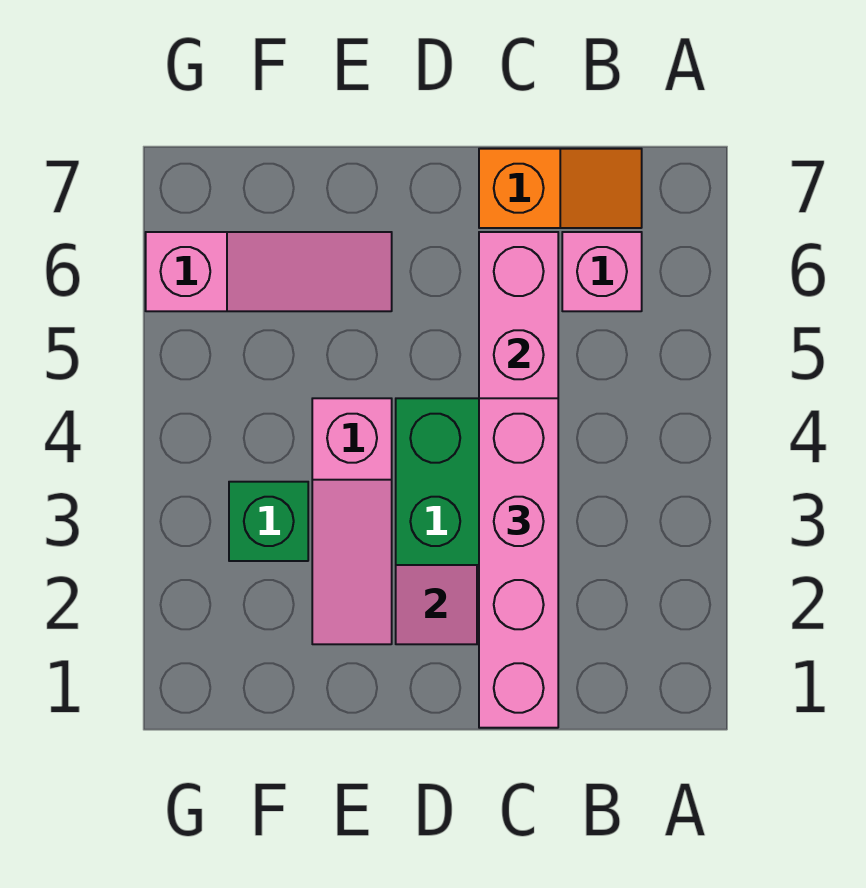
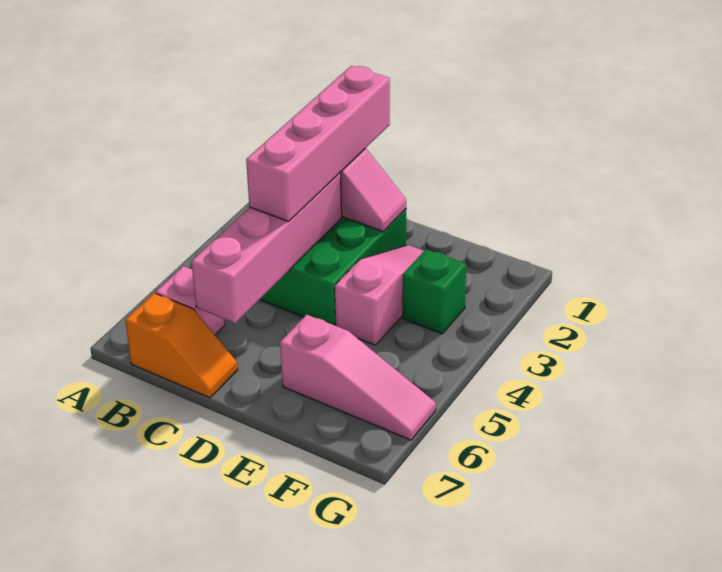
orange slope B7:C7 level 1 top C -> orange slope B7:C7 level 1 top B
pink slope E6:G6 level 1 top G -> pink slope E6:G6 level 1 top E

